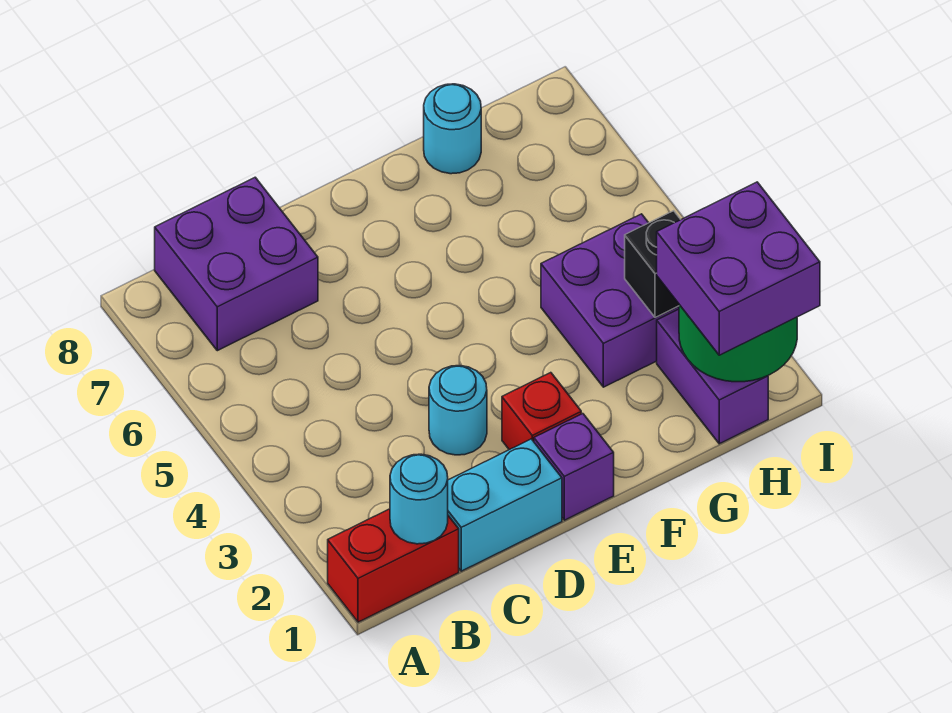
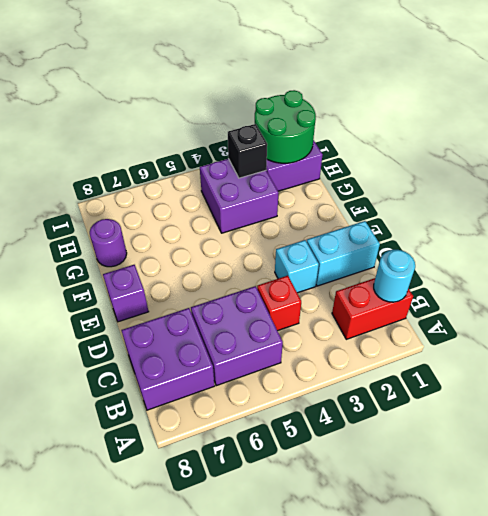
red brick A1:B1 level 1 -> red brick B1:B2 level 1
cyan brick C1:D1 level 1 -> cyan brick D1:D2 level 1
cyan round brick D3 level 1 -> cyan brick D3 level 1
purple brick E1 level 1 -> purple brick E8 level 1
red brick E2 level 1 -> red brick C4 level 1
cyan round brick G8 level 1 -> purple round brick G8 level 1
purple brick H1:I2 level 3 -> purple brick B5:C6 level 1

